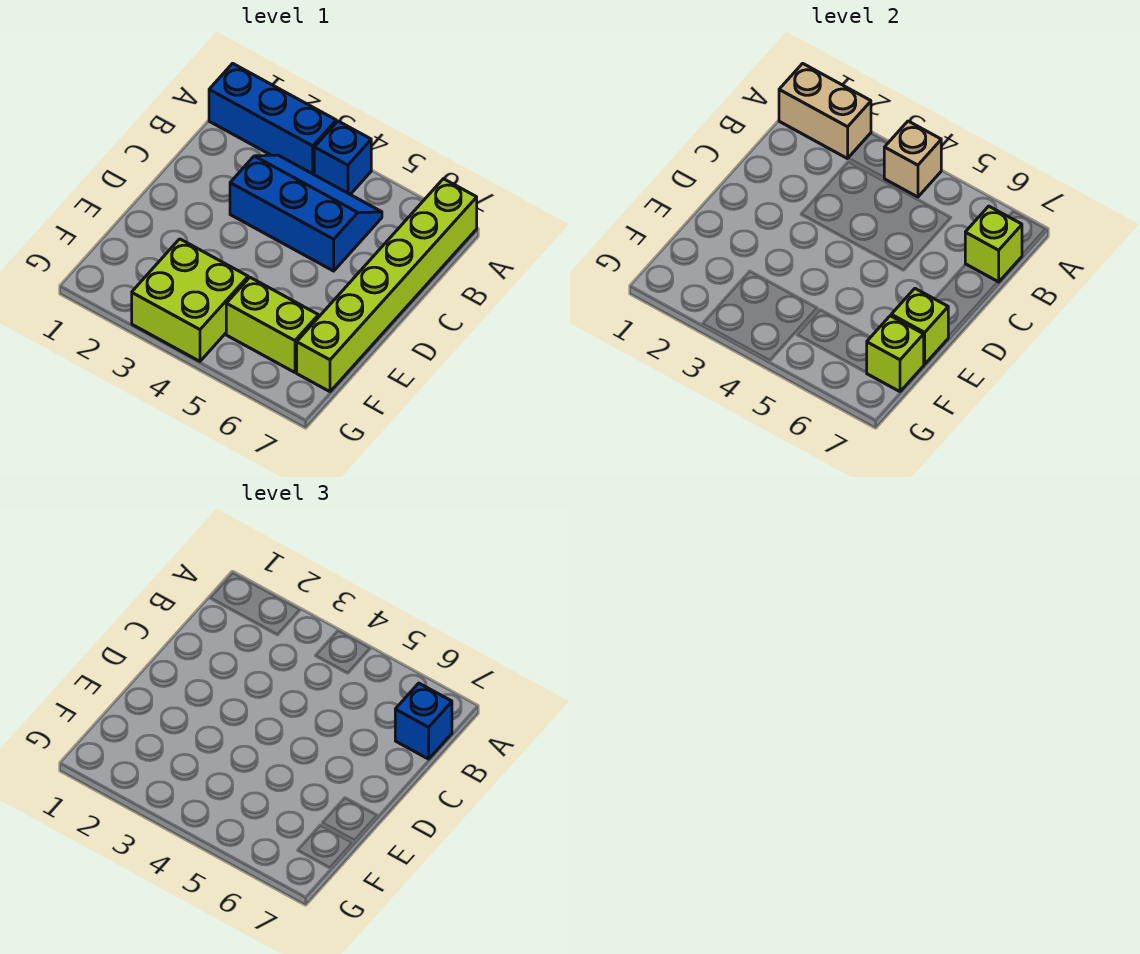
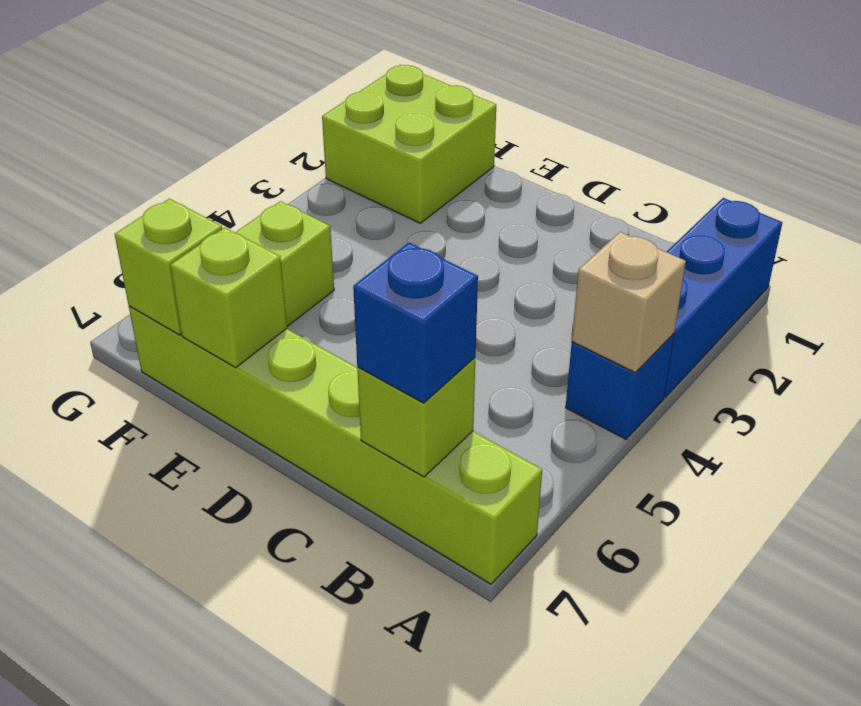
tan brick A1:A2 level 2 -> none
blue slope B3:C5 level 1 top C -> none
lime brick F3:G4 level 1 -> lime brick F1:G2 level 1

